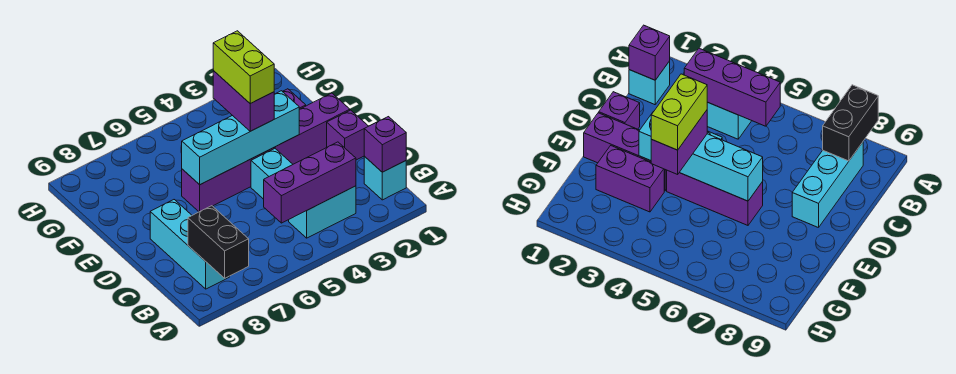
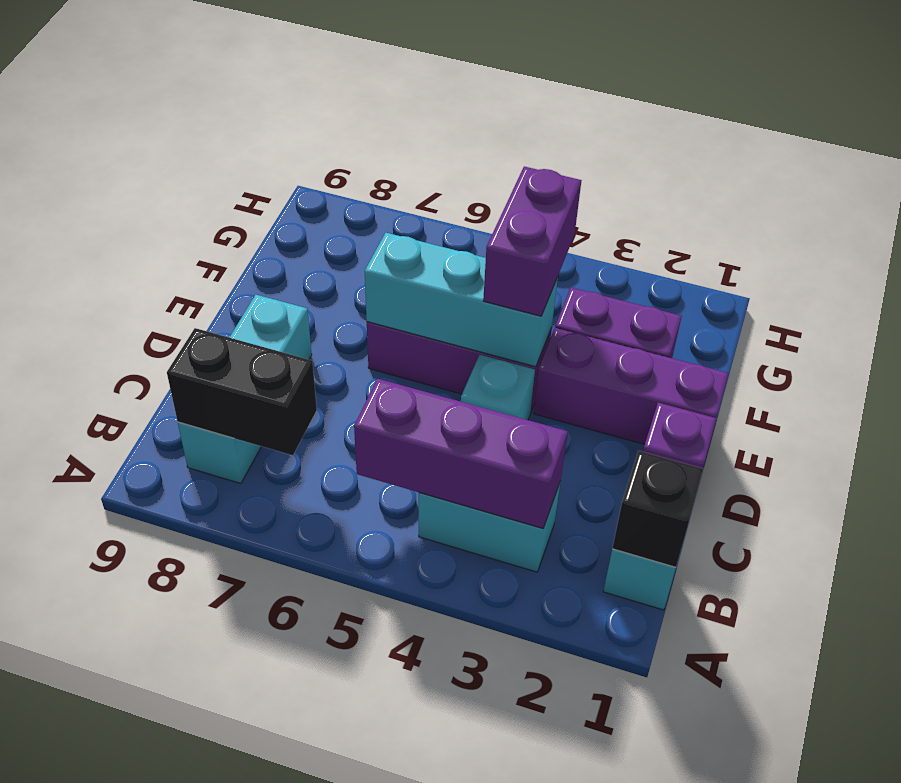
black brick A8:B8 level 2 -> black brick B7:B8 level 2
purple brick B1 level 2 -> black brick B1 level 2
cyan brick E3:E6 level 2 -> cyan brick E4:E6 level 2
lime brick E4:F4 level 4 -> none

